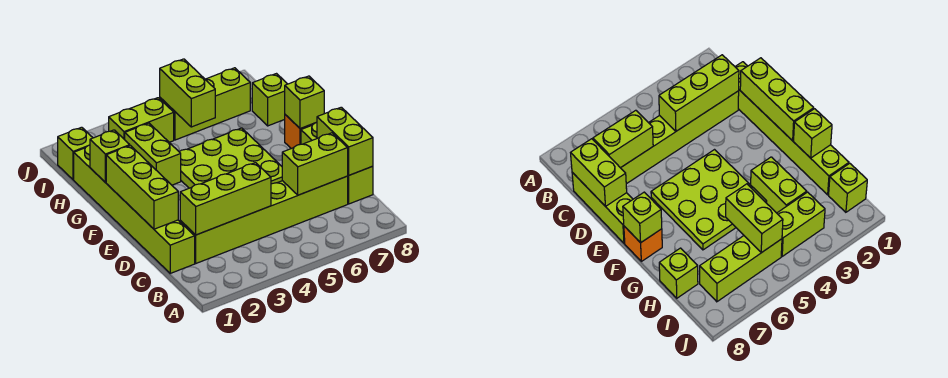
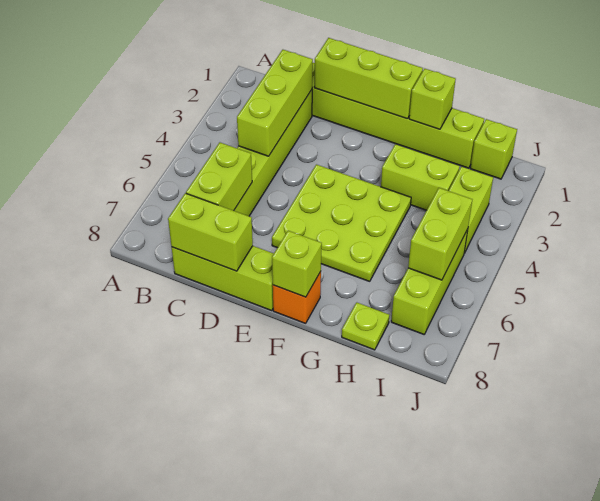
lime brick H5:I5 level 2 -> lime brick I5:I6 level 2
lime brick H8 level 1 -> lime plate H8 level 1

